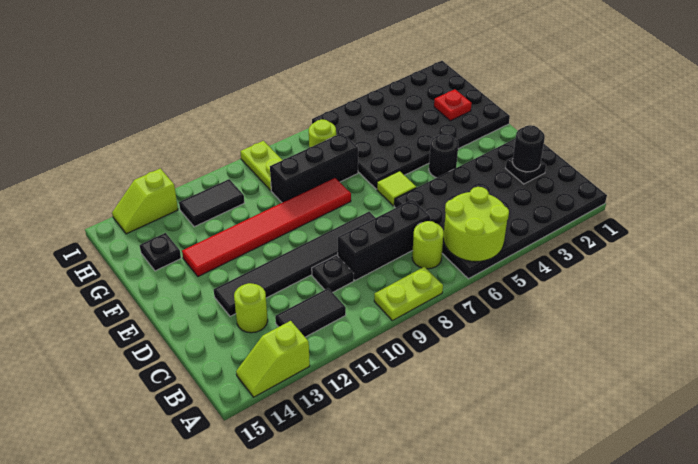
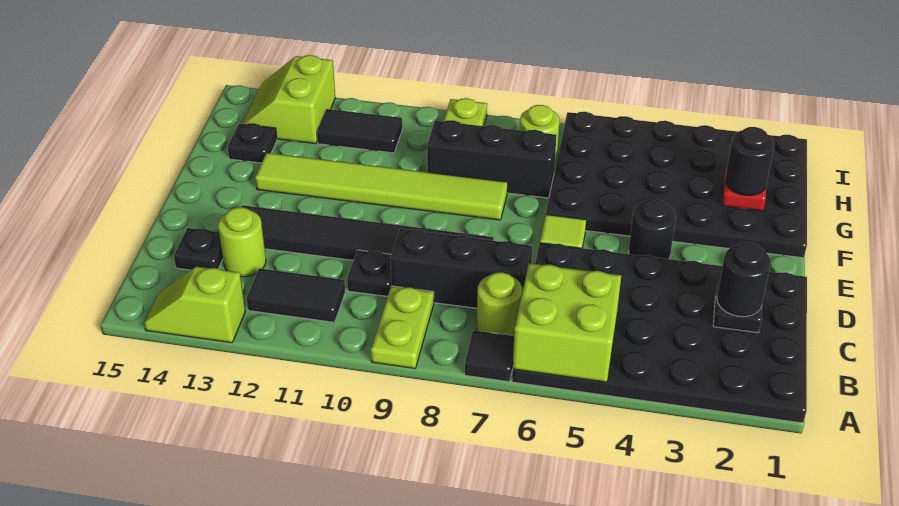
lime round brick A5:B6 level 2 -> lime brick A5:B6 level 2
none -> black tile A7 level 1
lime plate A8:A9 level 1 -> lime plate A9:B9 level 1
none -> black plate C14 level 1
red tile F8:F13 level 1 -> lime tile F8:F13 level 1
none -> black round brick G2 level 3
lime slope I13:I14 level 1 top 13 -> lime slope H13:I14 level 1 top 13

